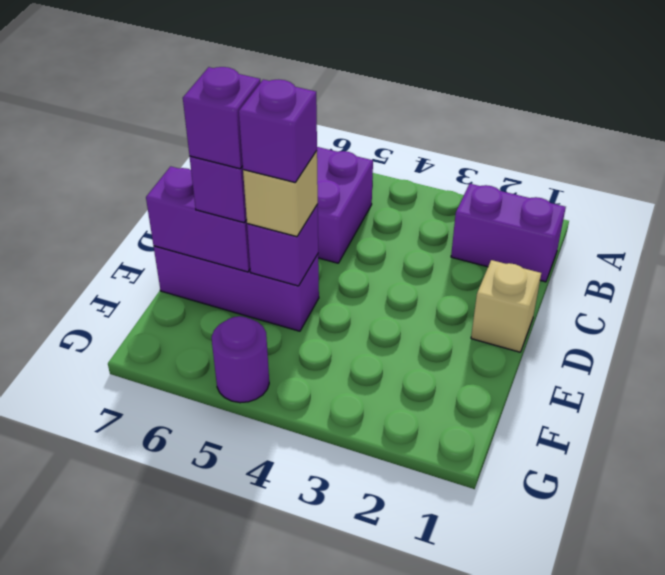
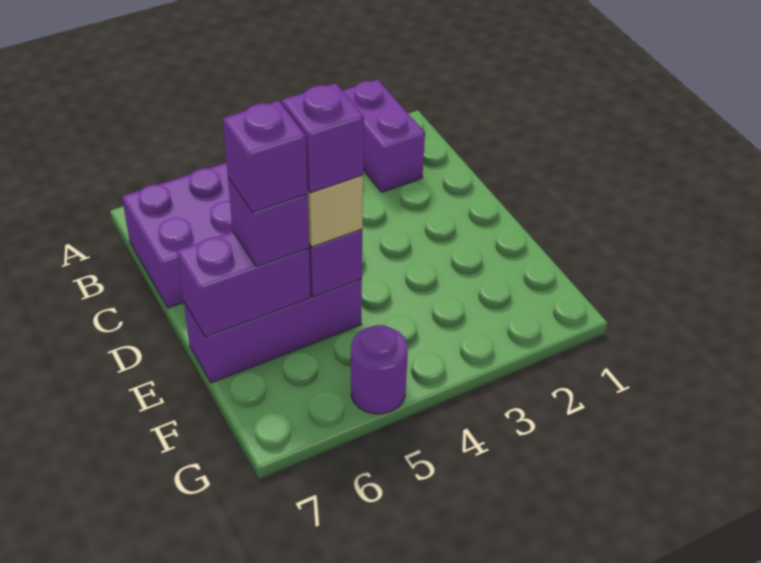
purple brick B1:B2 level 1 -> purple brick A2:B2 level 1
tan brick D1 level 1 -> none

